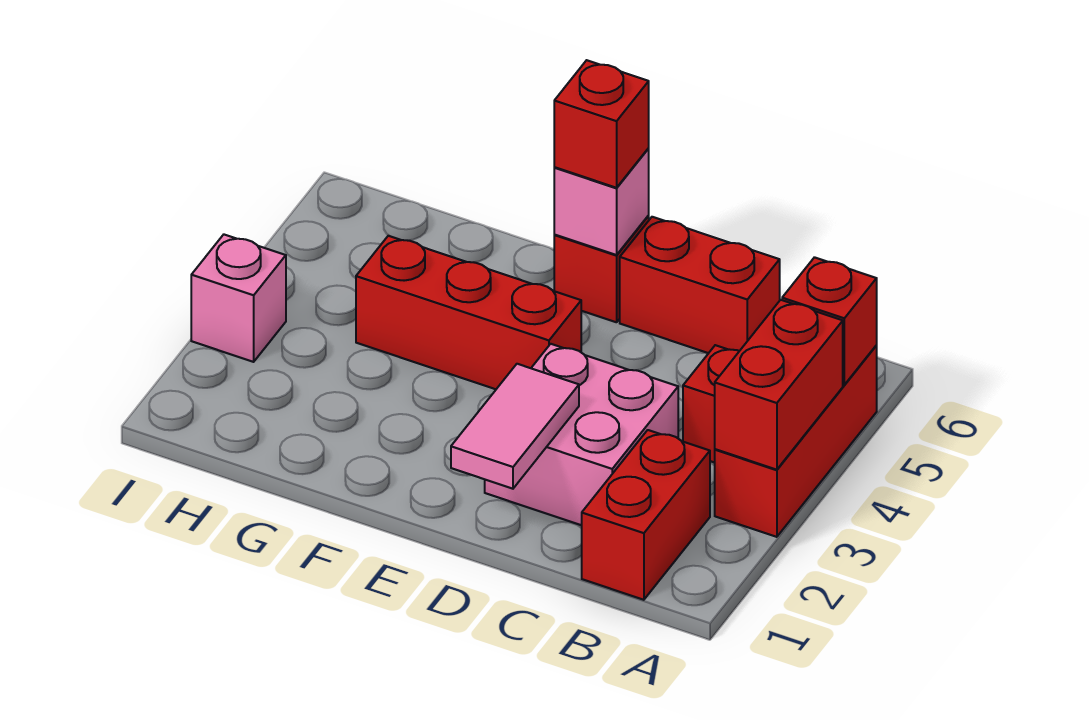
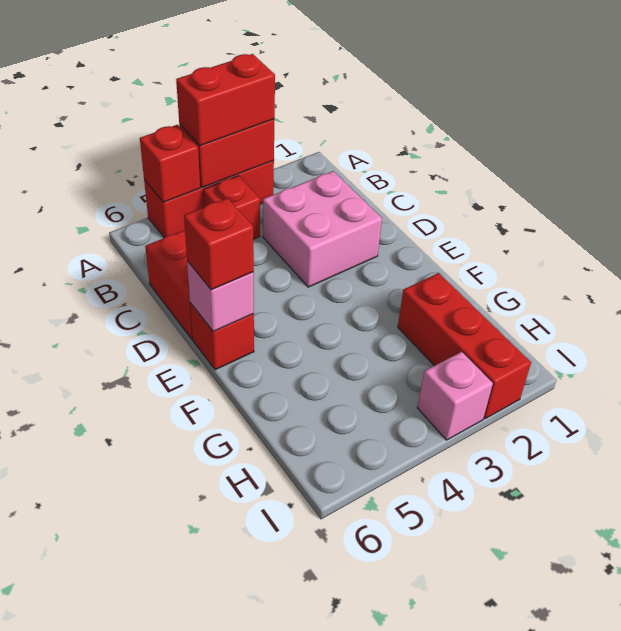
red brick B1:B2 level 1 -> red brick A3:A4 level 3
pink tile D1:D2 level 2 -> none
red brick E4:G4 level 1 -> red brick G2:I2 level 1

